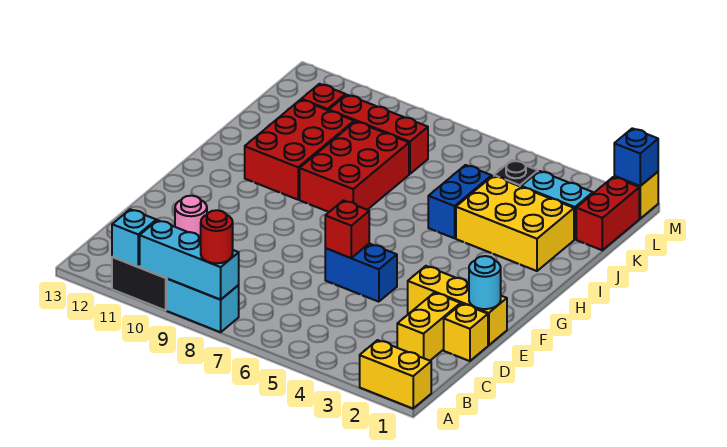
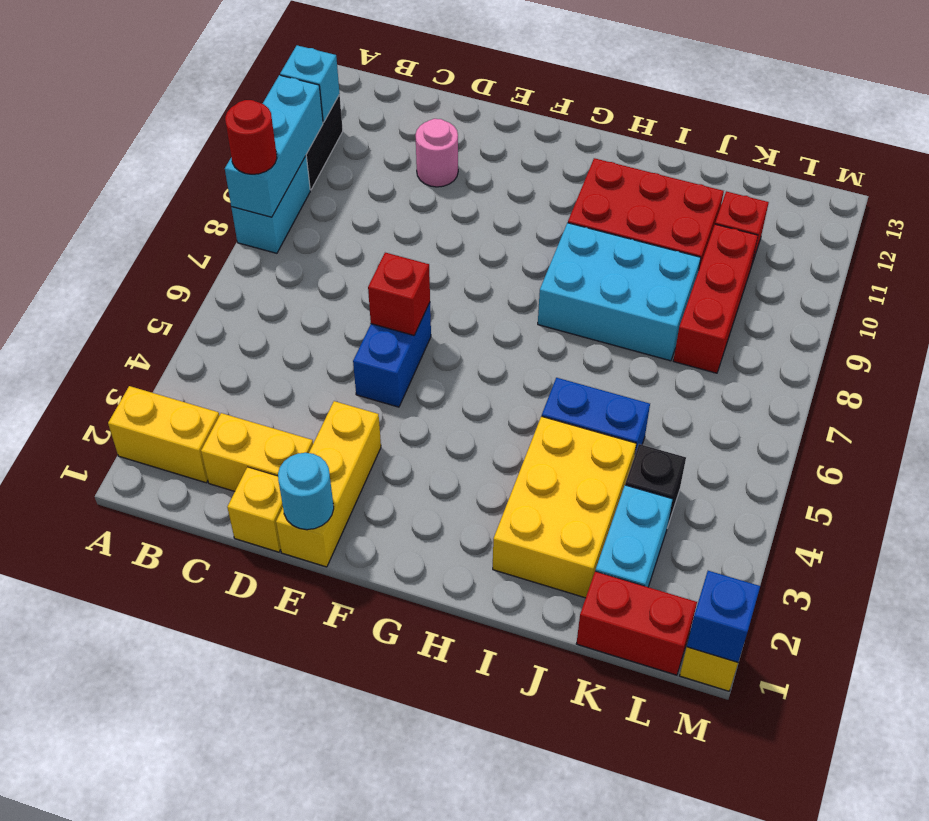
yellow brick A1:A2 level 1 -> yellow brick A2:B2 level 1
red brick H8:J9 level 1 -> cyan brick H8:J9 level 1

